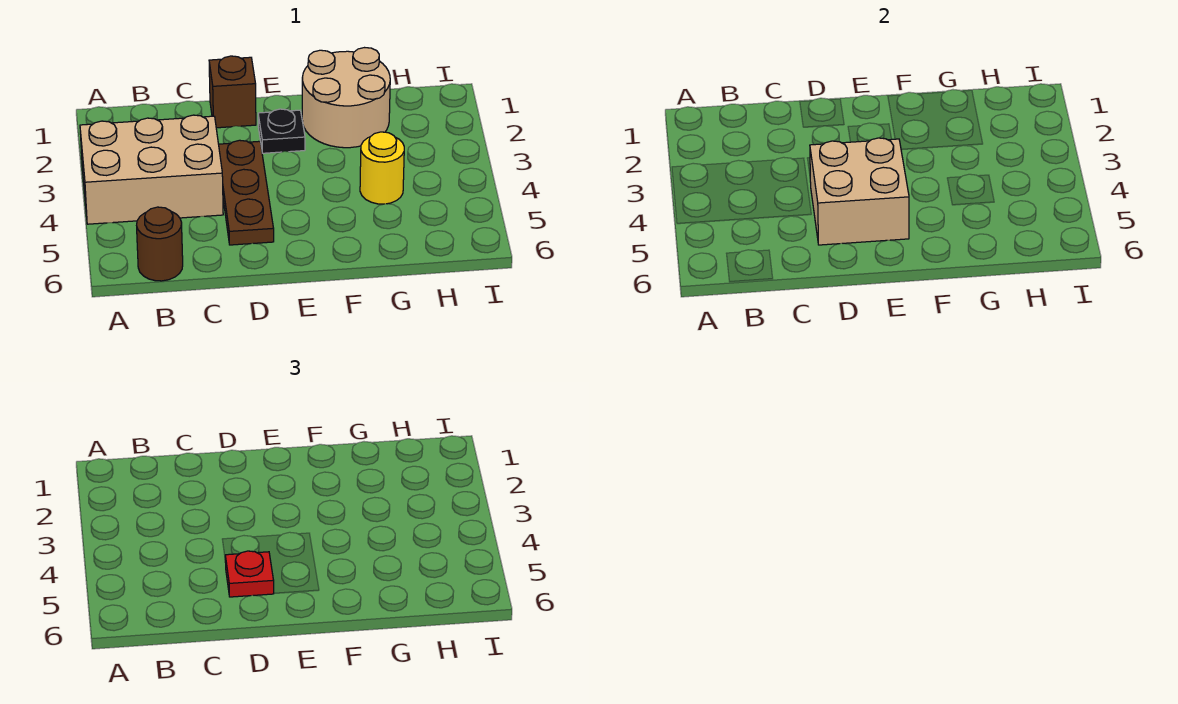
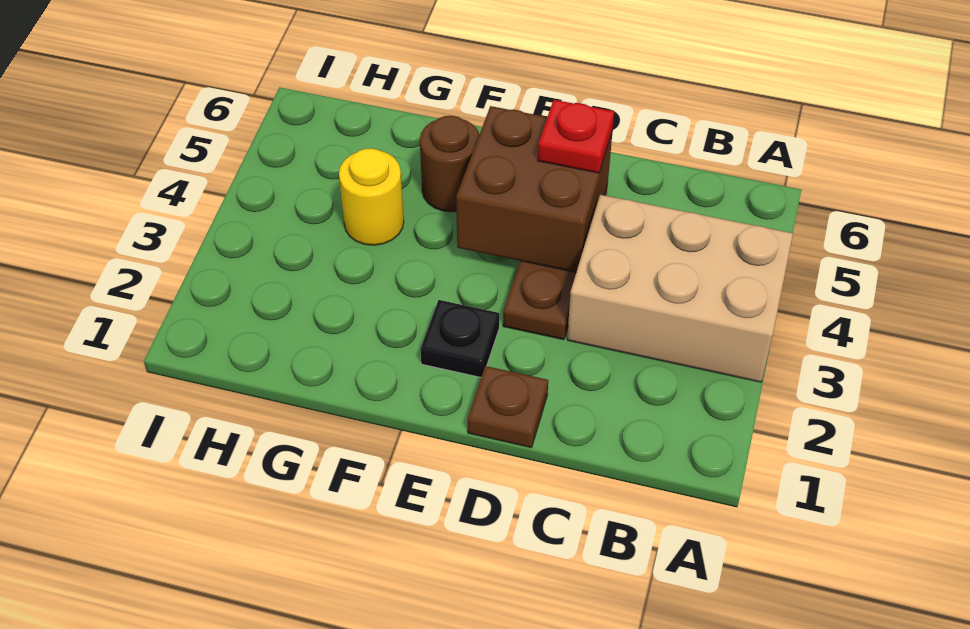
brown round brick B6 level 1 -> brown round brick F5 level 1
brown brick D1 level 1 -> brown plate D1 level 1
tan brick D4:E5 level 2 -> brown brick D4:E5 level 2
tan round brick F1:G2 level 1 -> none

